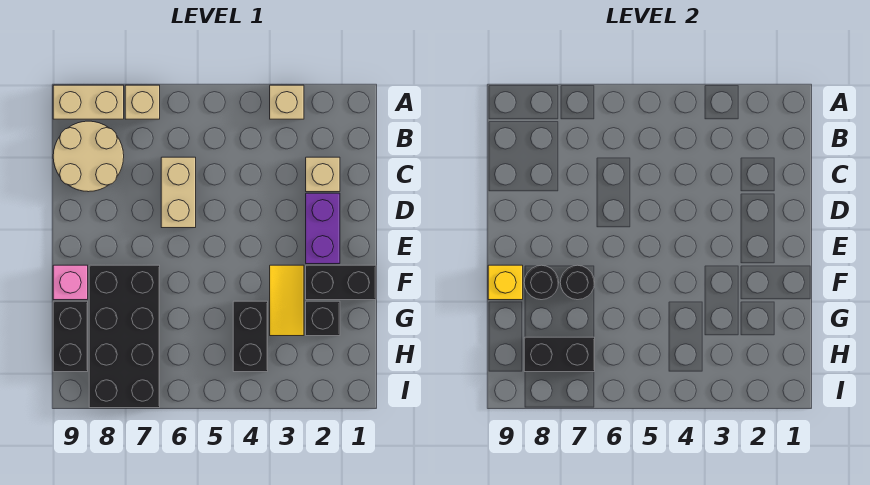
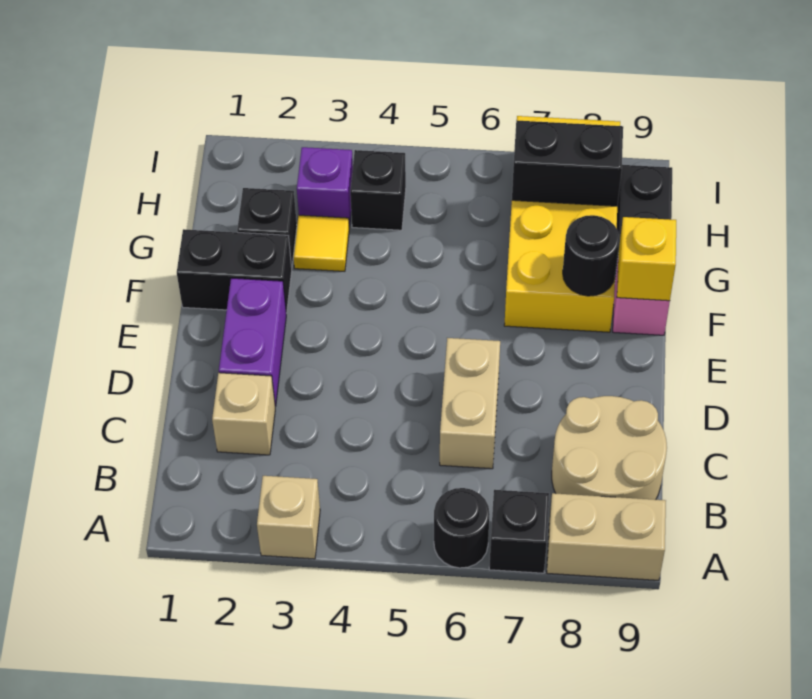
tan brick A7 level 1 -> black brick A7 level 1
yellow tile F3:G3 level 1 -> yellow tile G3 level 1
black brick F7:I8 level 1 -> yellow brick F7:I8 level 1
black round brick F7 level 2 -> black round brick A6 level 1
black brick G4:H4 level 1 -> black brick H4 level 1
none -> purple brick H3 level 1

